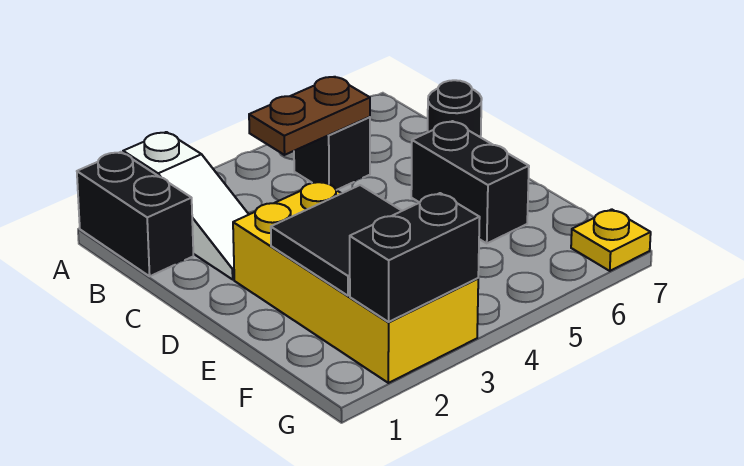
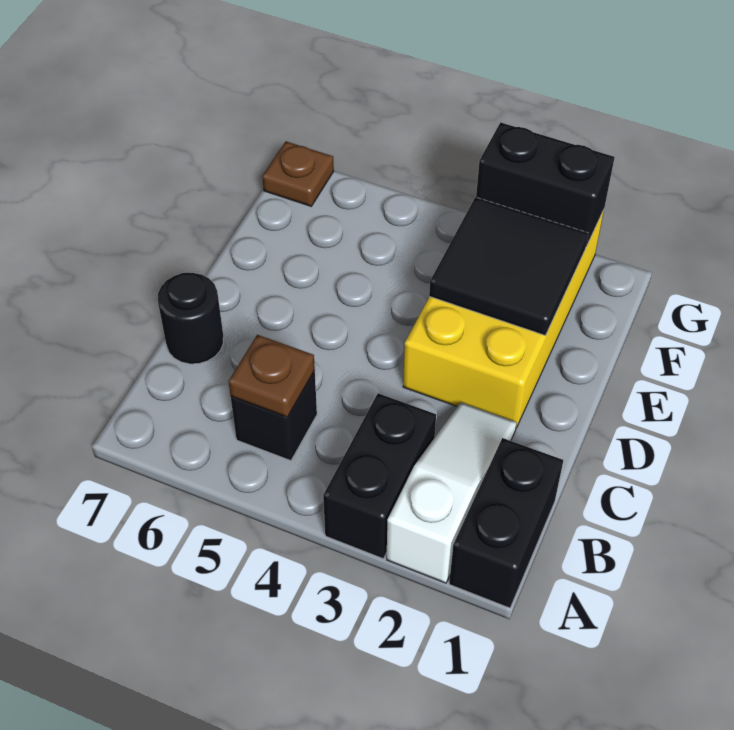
brown plate B4:B5 level 2 -> brown plate B5 level 2
black brick D6:E6 level 1 -> black brick A3:B3 level 1
yellow plate G7 level 1 -> brown plate G7 level 1

